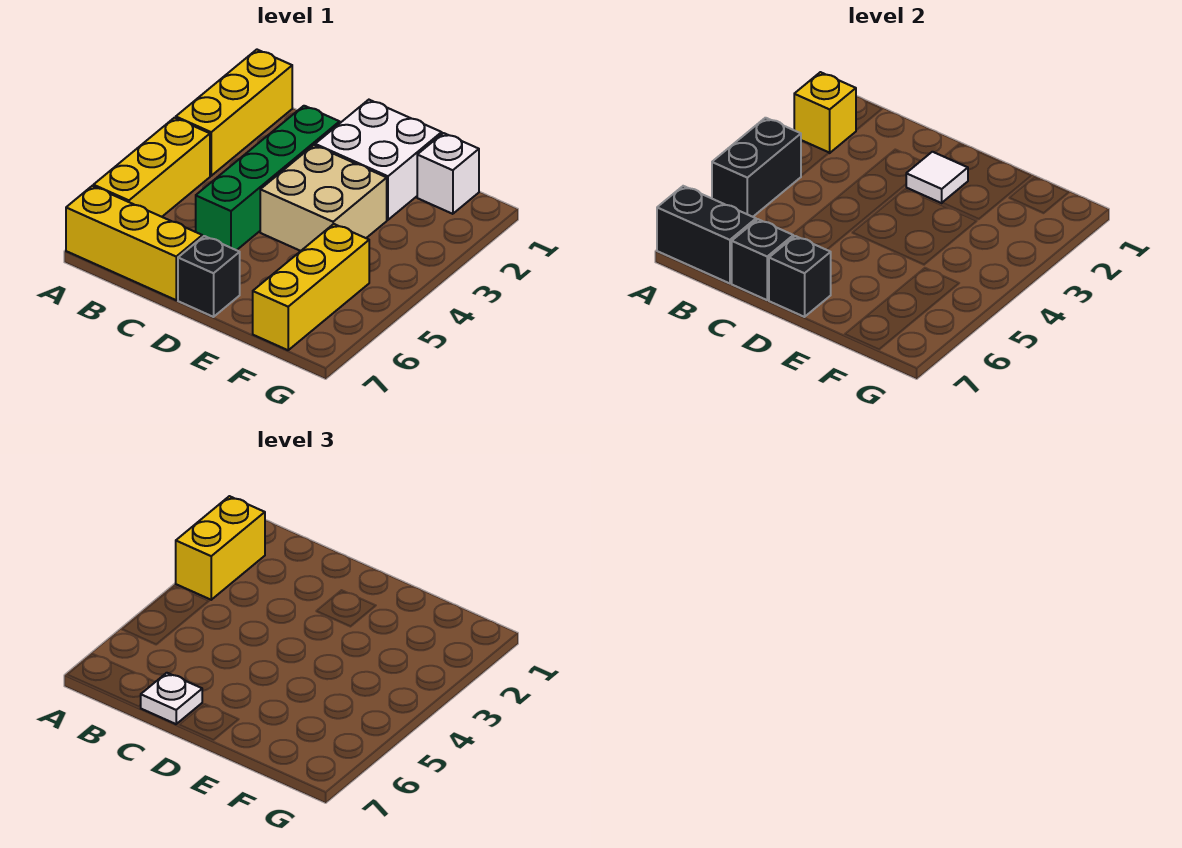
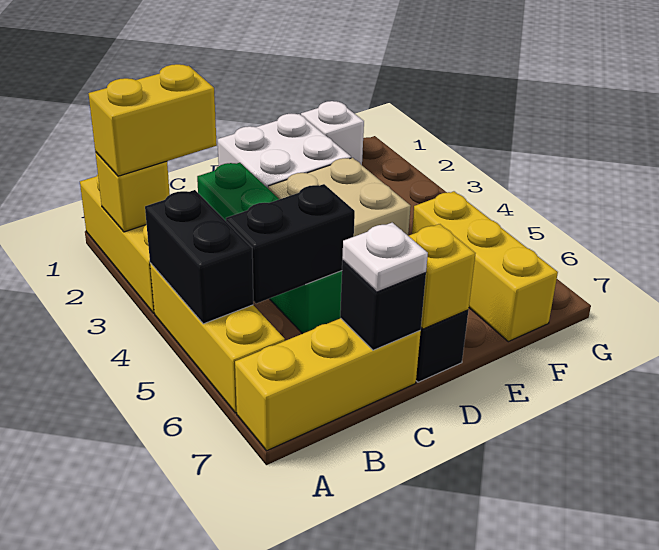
yellow brick A2:A3 level 3 -> yellow brick A2:B2 level 3
black brick A7:B7 level 2 -> black brick B5:C5 level 2
white tile D2 level 2 -> none
black brick D7 level 2 -> yellow brick D7 level 2

